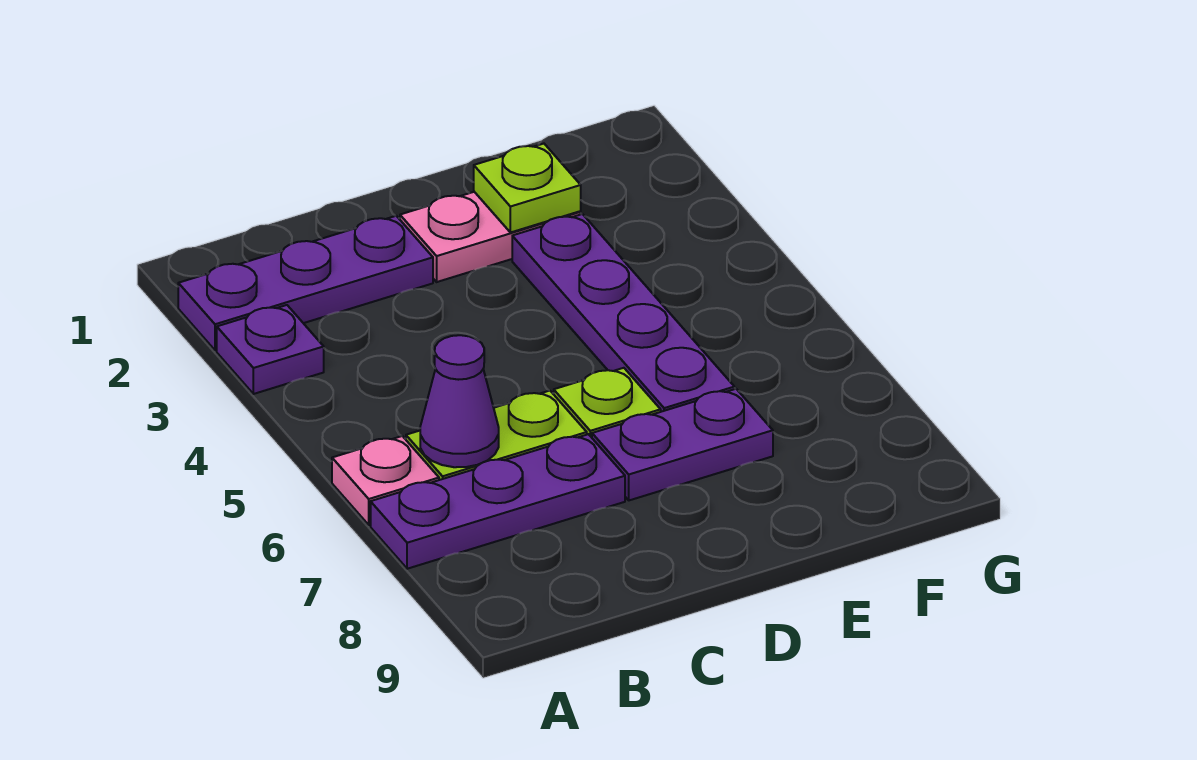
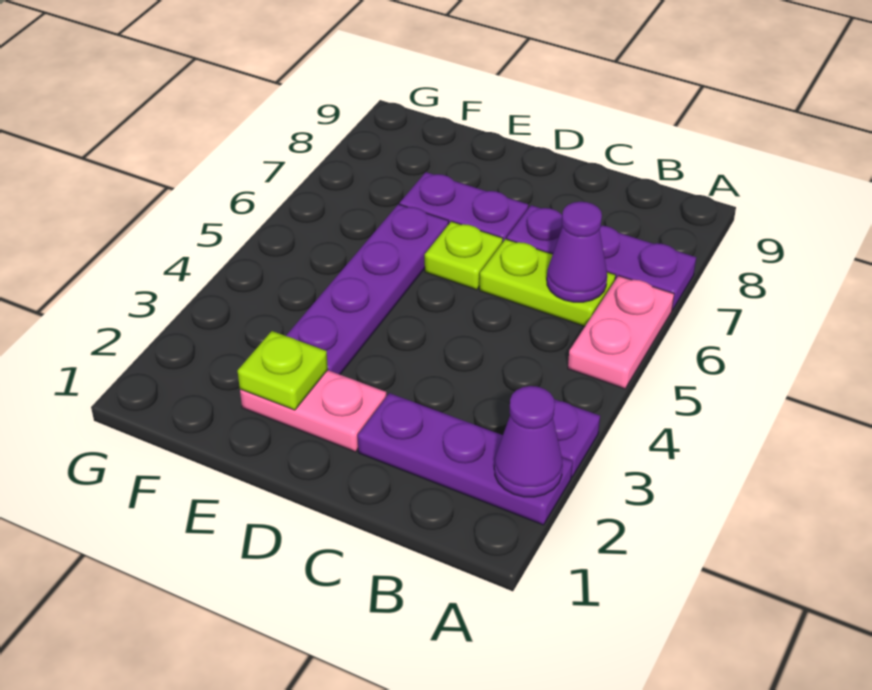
none -> purple cone A2 level 2
pink plate A6 level 1 -> pink plate A5:A6 level 1

